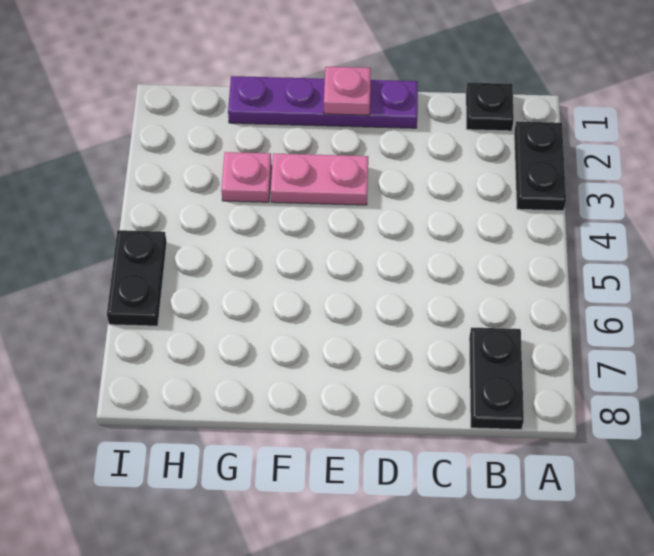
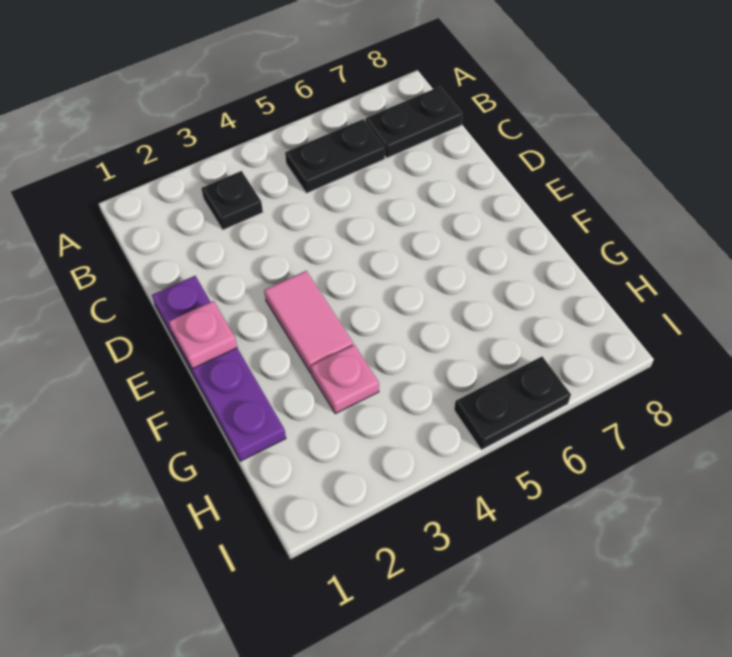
black plate A2:A3 level 1 -> black plate B5:B6 level 1
black plate B1 level 1 -> black plate B3 level 1
pink plate E3:F3 level 1 -> pink tile E3:F3 level 1

